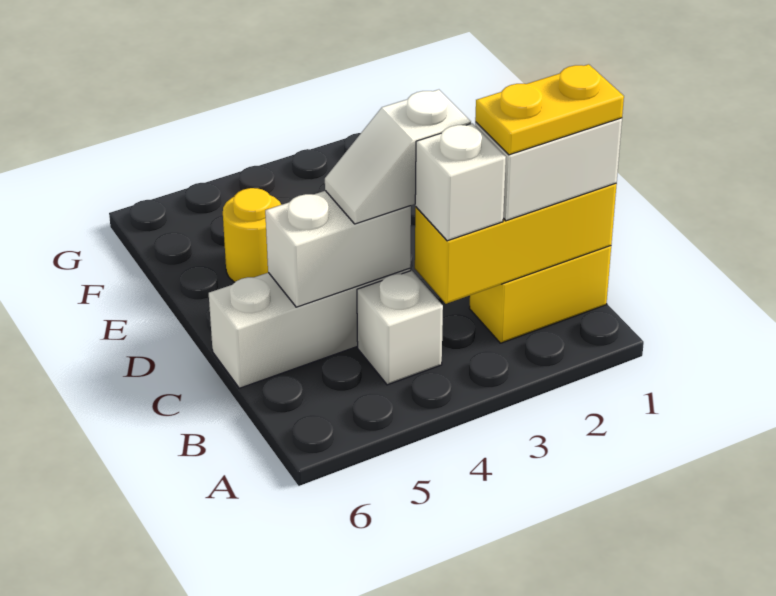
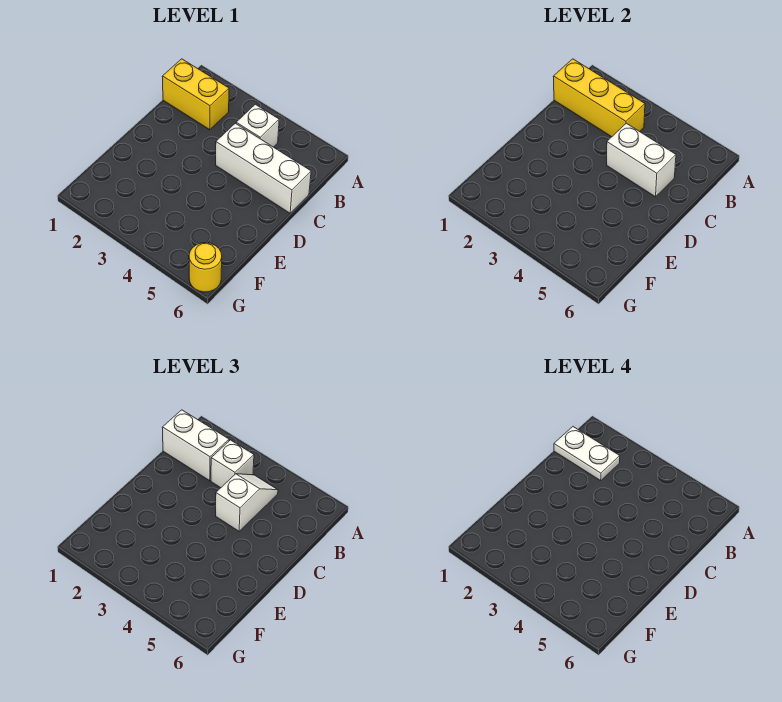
yellow plate B1:B2 level 4 -> white plate B1:B2 level 4
white slope C3:C4 level 3 top 3 -> white slope B4:C4 level 3 top C
yellow round brick E5 level 1 -> yellow round brick G6 level 1

